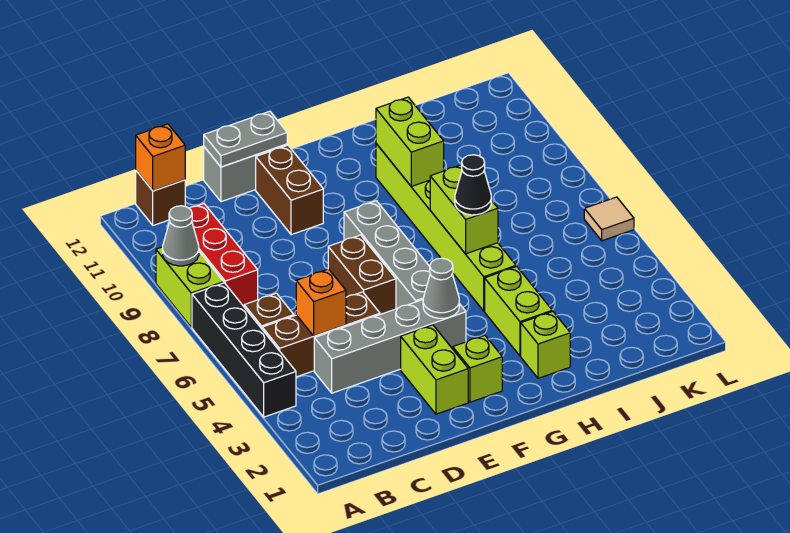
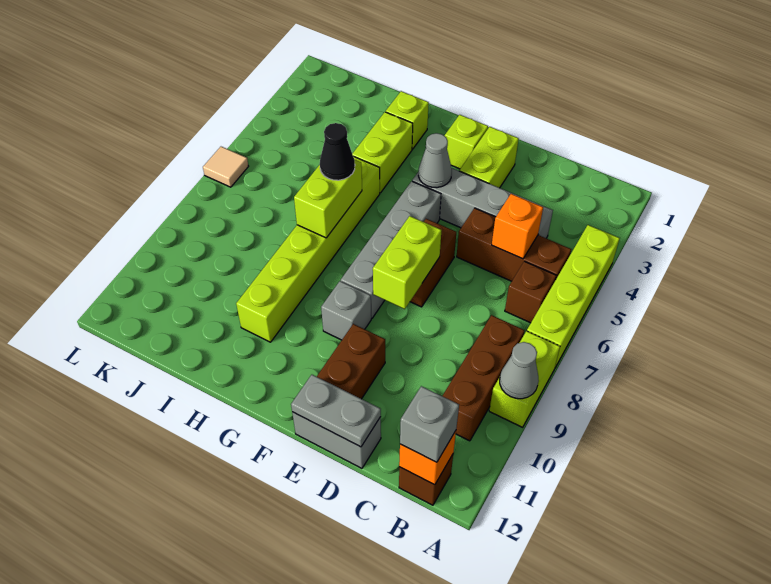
black brick A4:A7 level 1 -> lime brick A4:A7 level 1
red brick B8:B10 level 1 -> brown brick B8:B10 level 1
none -> grey brick B12 level 3
none -> grey brick F9 level 1
lime brick H9:H10 level 2 -> lime brick E7:E8 level 2

